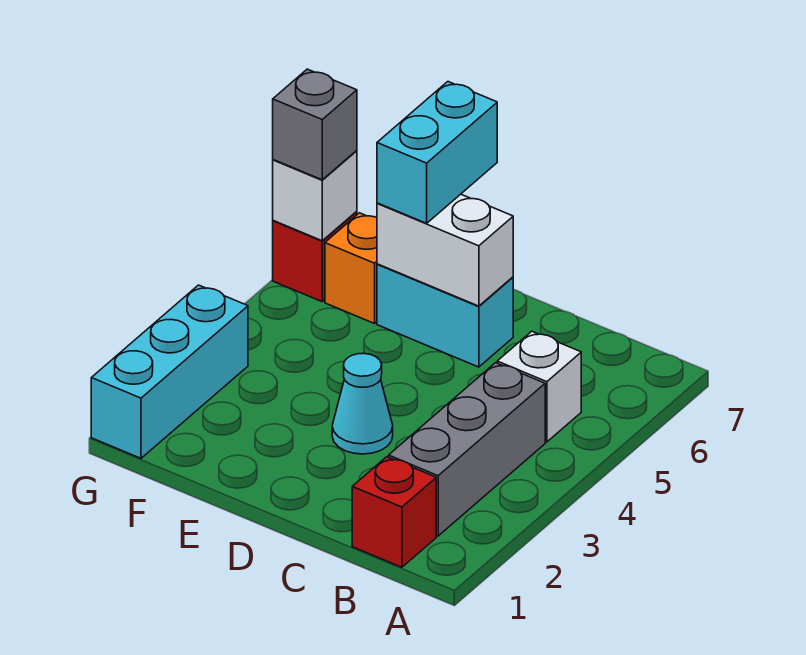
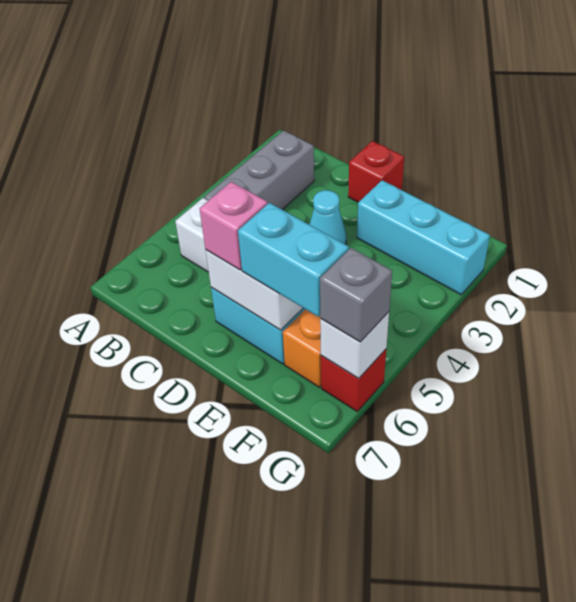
red brick B1 level 1 -> red brick D1 level 1
none -> pink brick D6 level 3
cyan brick E6:E7 level 3 -> cyan brick E6:F6 level 3
cyan brick G1:G3 level 1 -> cyan brick E2:G2 level 1

